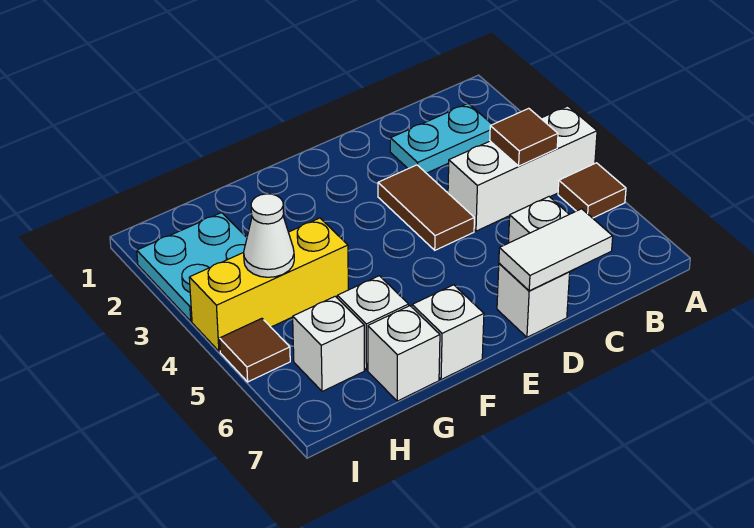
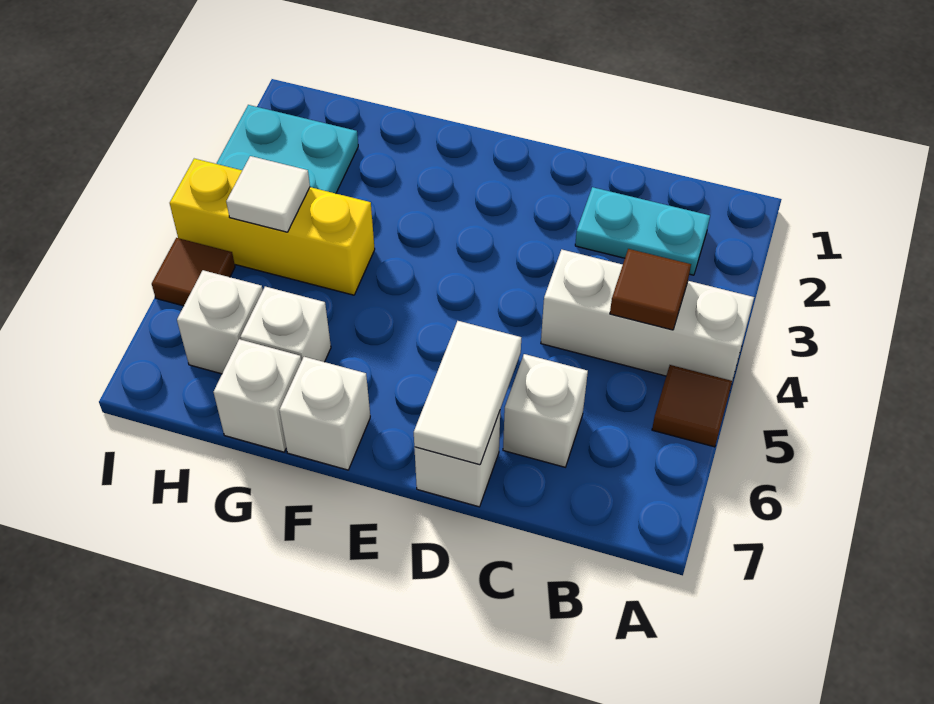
white tile C7:D7 level 2 -> white tile D6:D7 level 2
brown tile D3:D4 level 1 -> none
white cone H4 level 2 -> white tile H4 level 2

